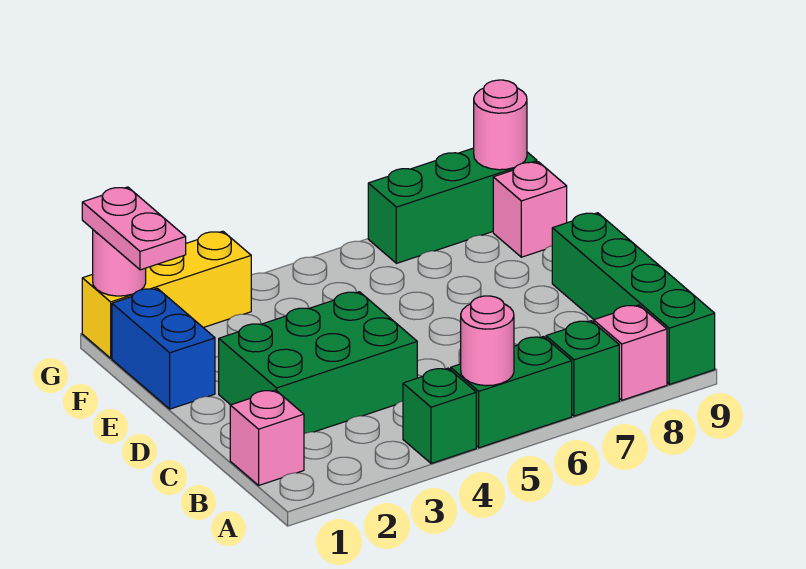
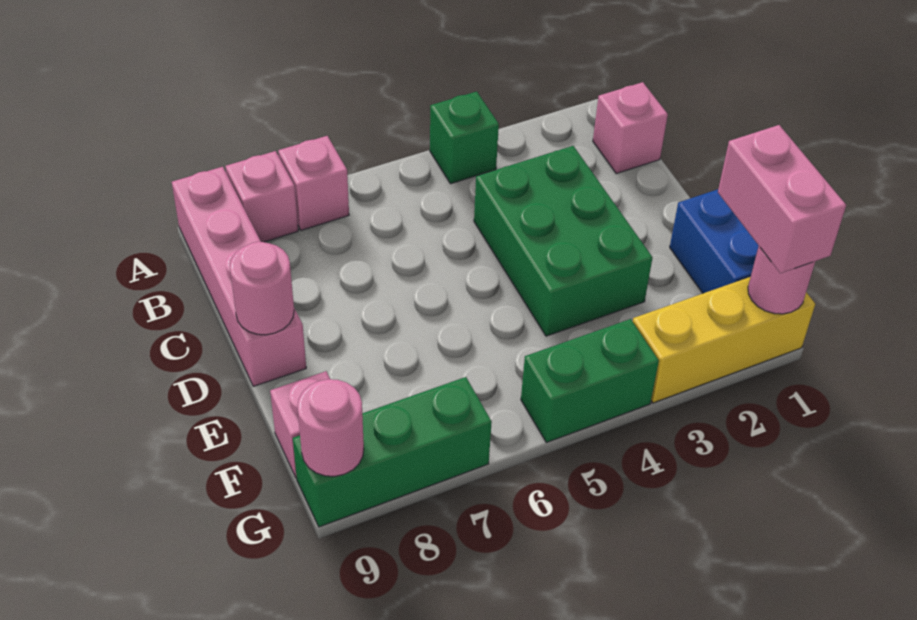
green brick A5:A6 level 1 -> green brick G4:G5 level 1
pink round brick A5 level 2 -> pink round brick D9 level 2
green brick A7 level 1 -> pink brick A7 level 1
green brick A9:D9 level 1 -> pink brick A9:D9 level 1
green brick C2:D4 level 1 -> green brick C3:E4 level 1
pink plate F1:G1 level 3 -> pink brick F1:G1 level 3

